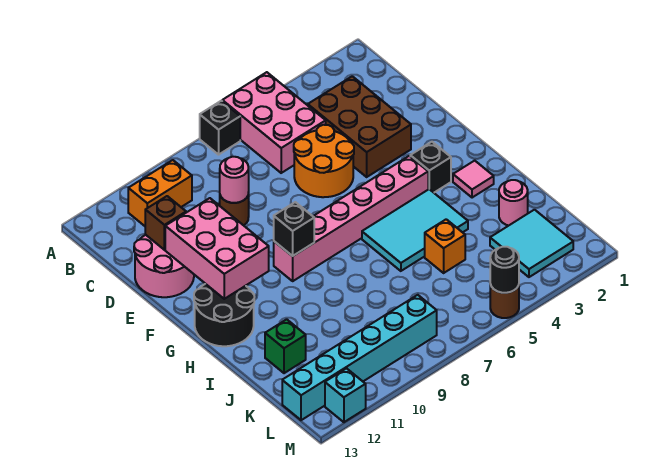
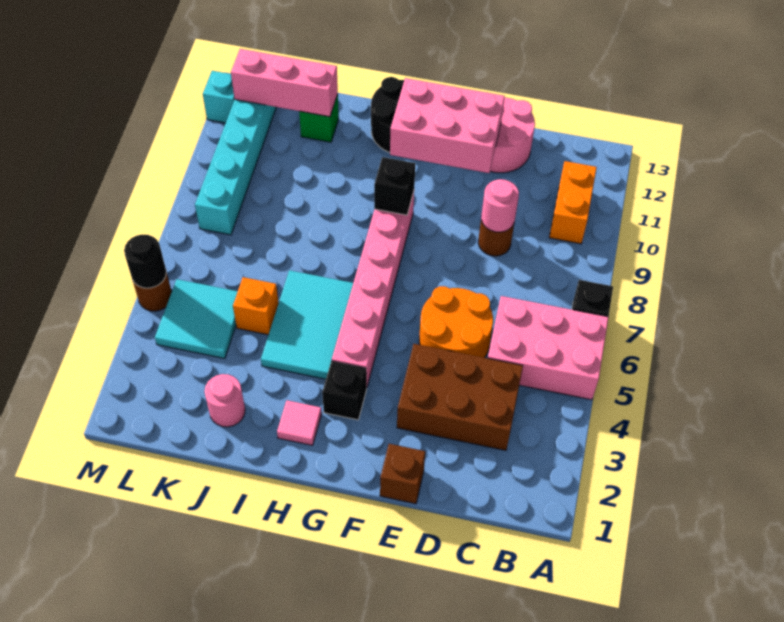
brown brick D12 level 2 -> brown brick E1 level 1
none -> pink brick J12:L12 level 2
cyan tile K2:L3 level 1 -> cyan tile K4:L5 level 1

